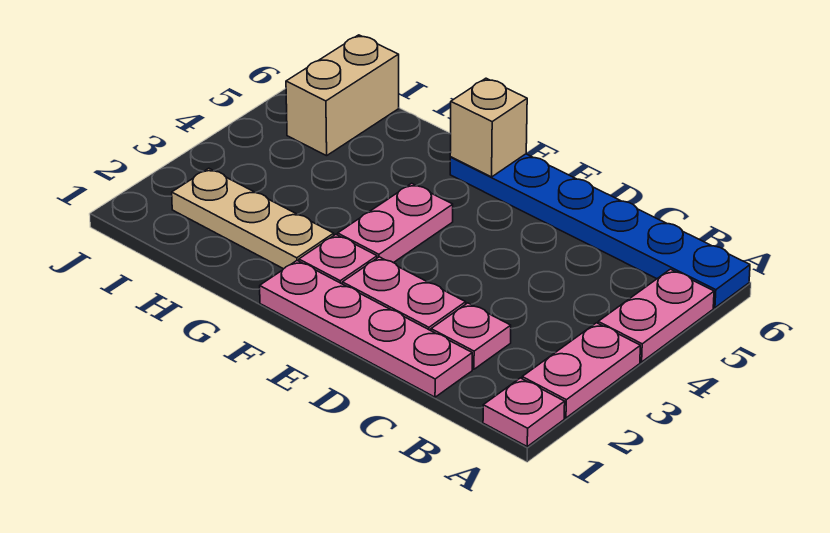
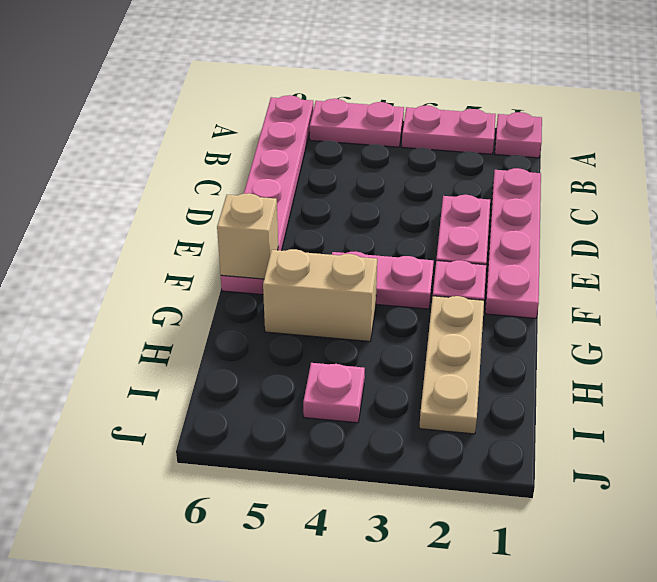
blue plate A6:F6 level 1 -> pink plate A6:F6 level 1
pink plate C2 level 1 -> pink plate I4 level 1
tan brick I5:I6 level 1 -> tan brick G4:G5 level 1

